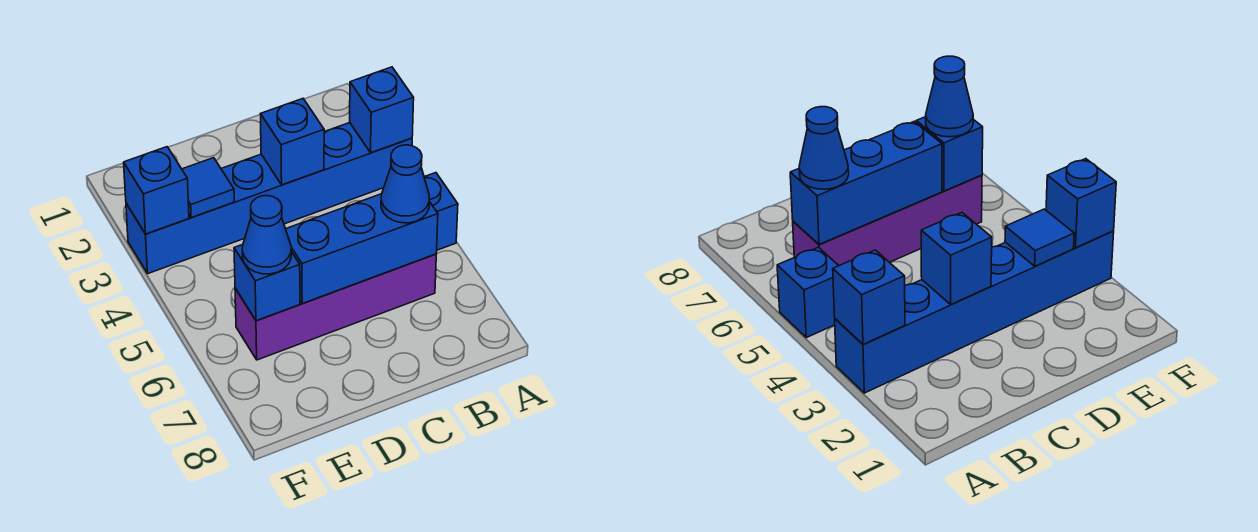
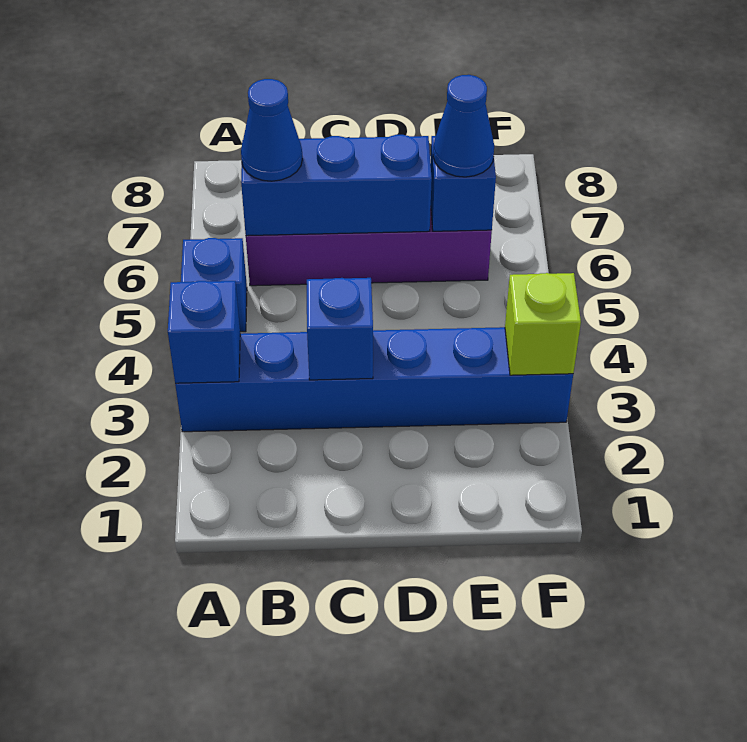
blue tile E3 level 2 -> none
blue brick F3 level 2 -> lime brick F3 level 2

